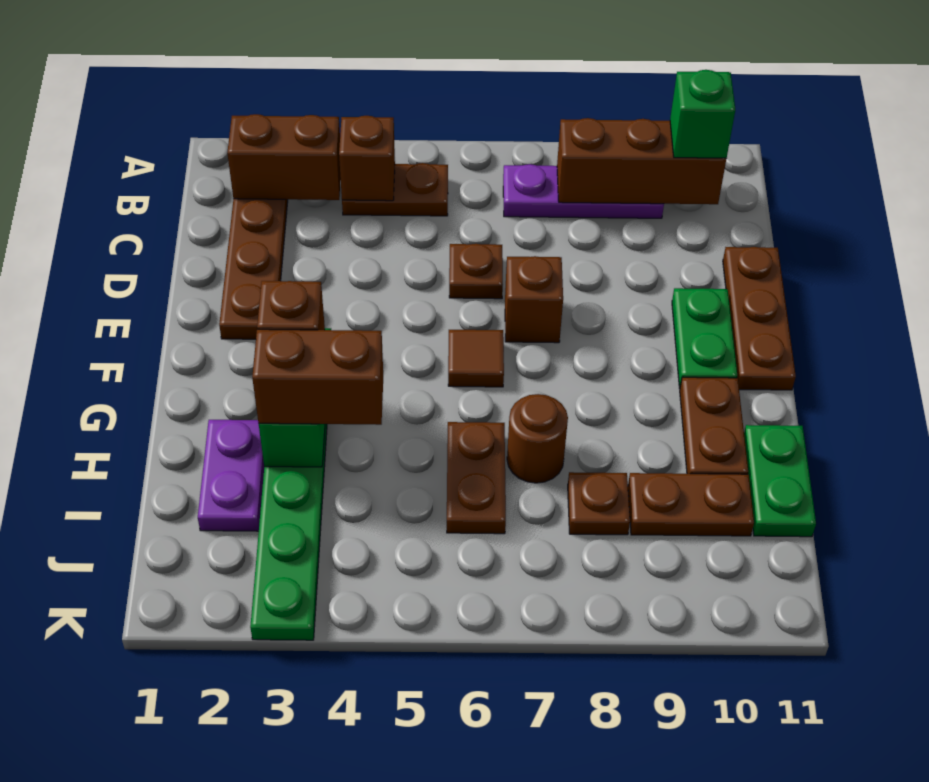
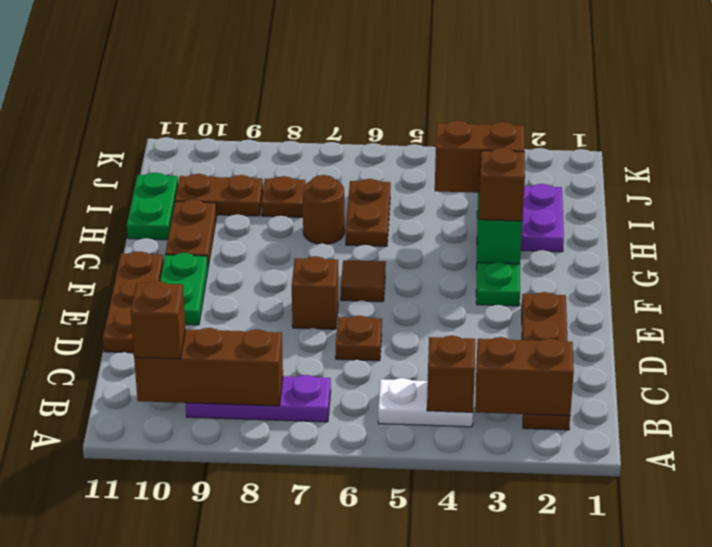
brown plate B4:B5 level 1 -> white plate B4:B5 level 1
green brick B10 level 3 -> brown brick B10 level 3

